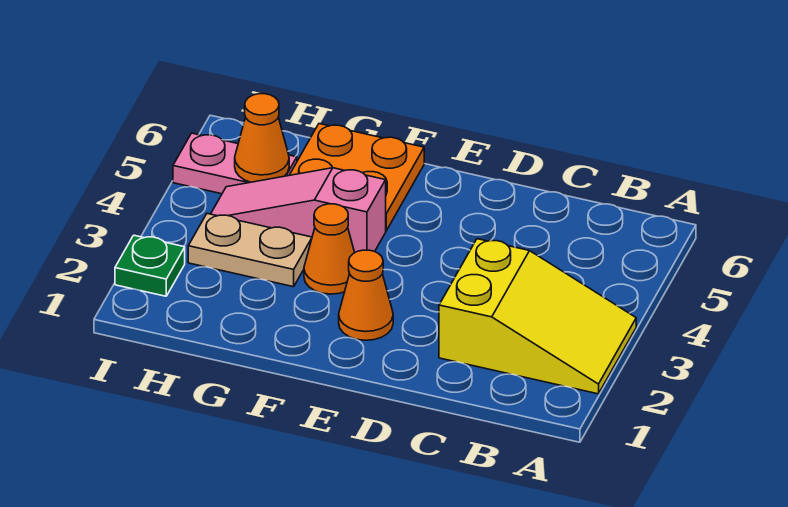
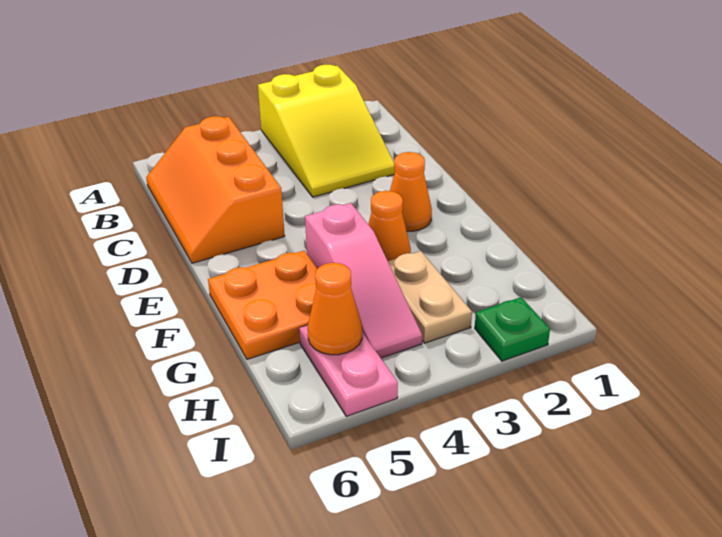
yellow slope A2:C3 level 1 top C -> yellow slope A2:C3 level 1 top A
none -> orange slope B5:D6 level 1 top 5

